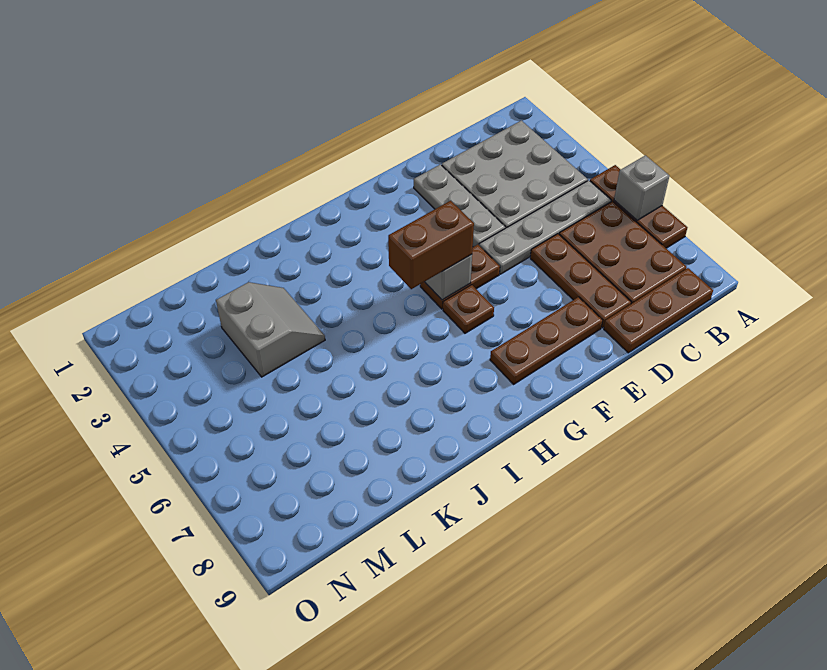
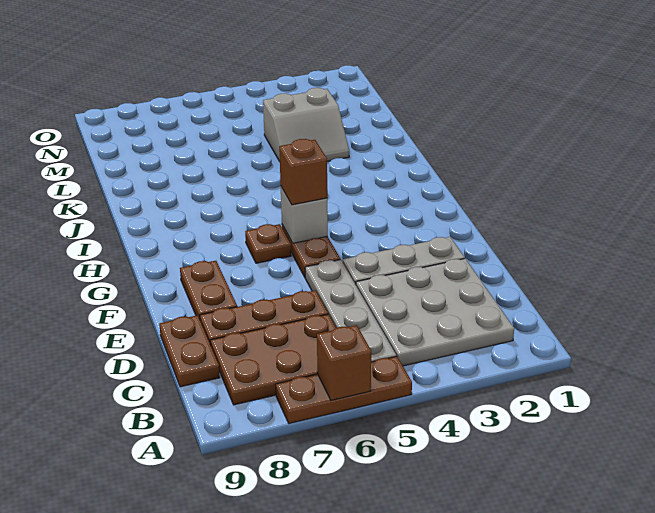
grey brick A6 level 2 -> brown brick A6 level 2
brown plate B9:D9 level 1 -> brown plate C9:D9 level 1
brown plate E8:G8 level 1 -> brown plate E8:F8 level 1
brown brick G5:H5 level 3 -> brown brick G5 level 3

